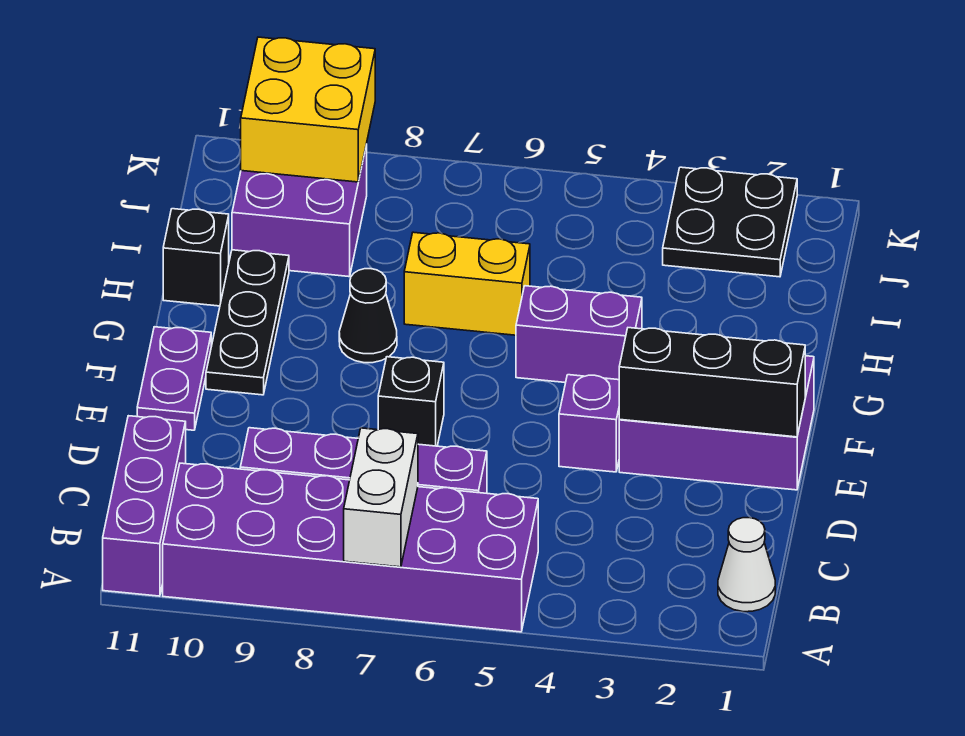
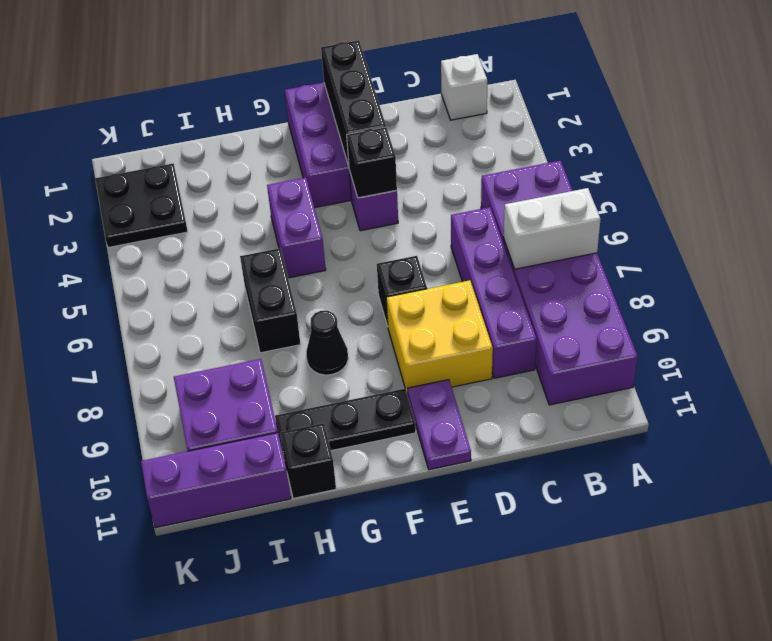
purple brick A11:C11 level 1 -> purple brick I11:K11 level 1
white cone B1 level 1 -> white brick B1 level 1
none -> black brick E4 level 2
purple plate E11:F11 level 1 -> purple plate E10:E11 level 1
yellow brick H6:H7 level 1 -> black brick H6:H7 level 1
yellow brick J9:K10 level 2 -> yellow brick D8:E9 level 1

